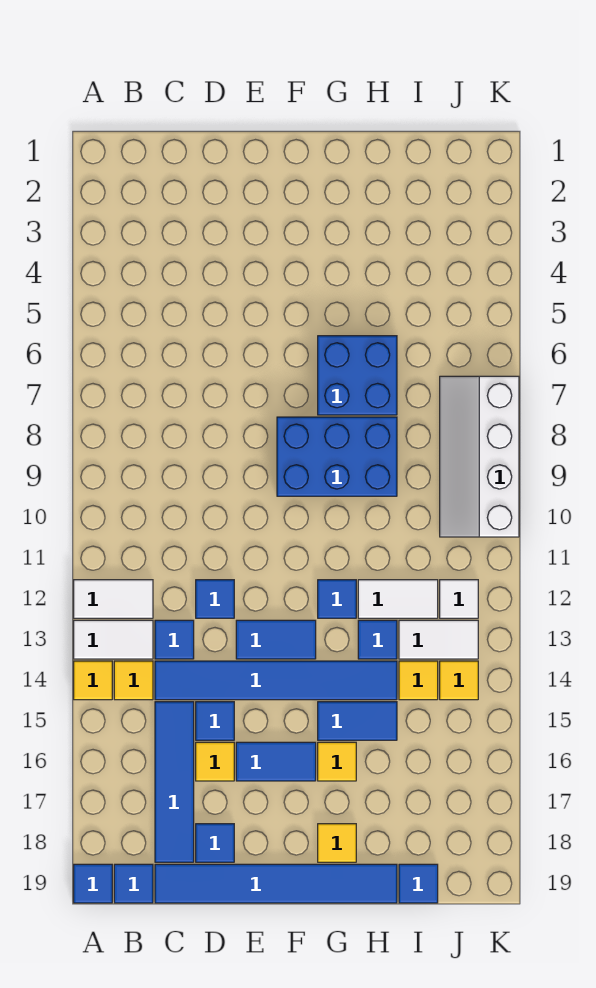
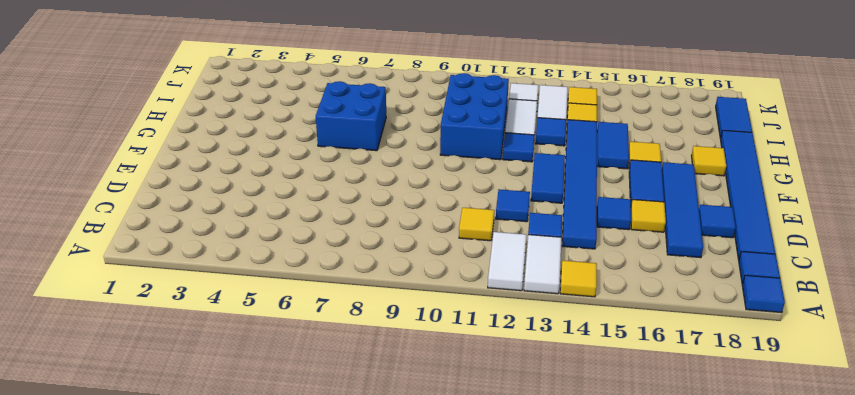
yellow tile B14 level 1 -> yellow tile C11 level 1
blue tile C15:C18 level 1 -> blue tile C17:F17 level 1
blue brick F8:H9 level 1 -> blue brick G10:I11 level 1
blue tile I19 level 1 -> blue tile I19:J19 level 1
white slope J7:K10 level 1 top K -> none

